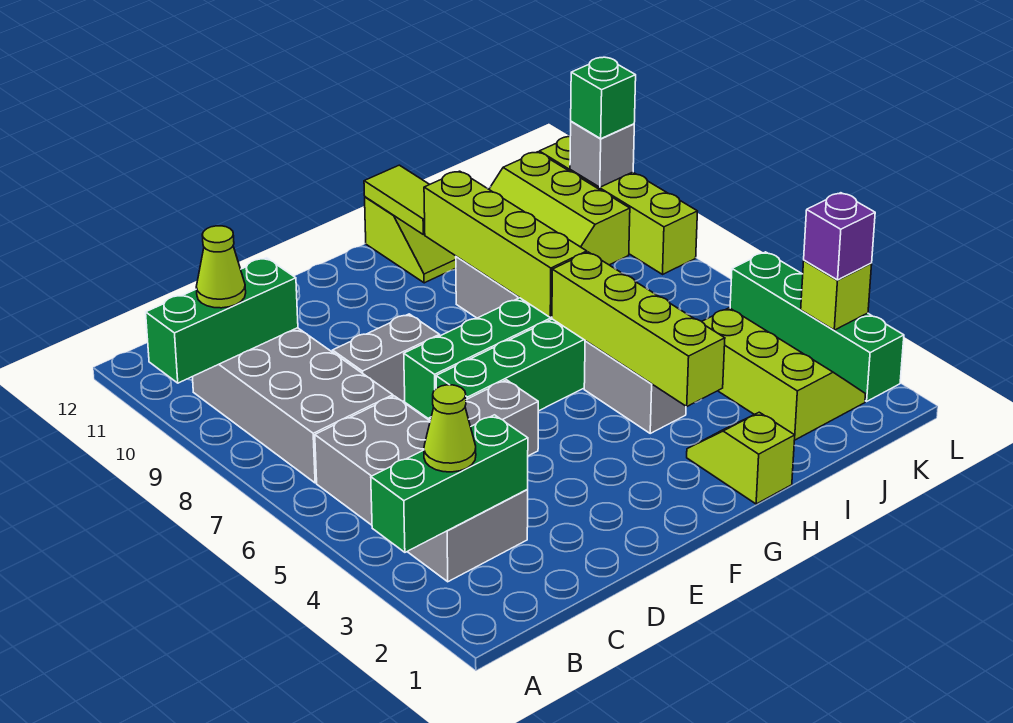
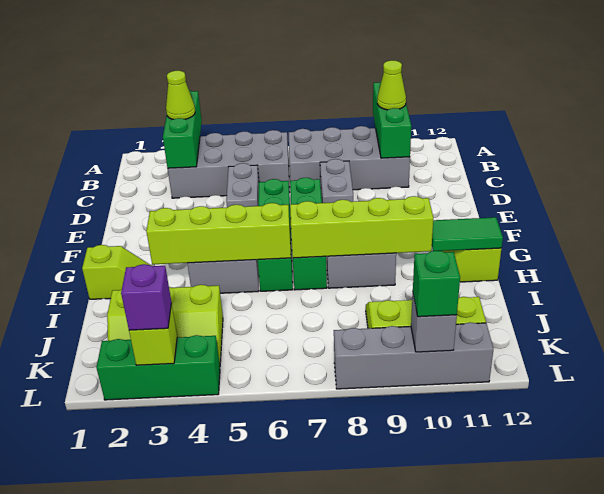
lime tile H11:H12 level 2 -> green tile H11:H12 level 2
green brick L2:L5 level 1 -> green brick L2:L4 level 1
lime brick L8:L11 level 1 -> grey brick L8:L11 level 1

